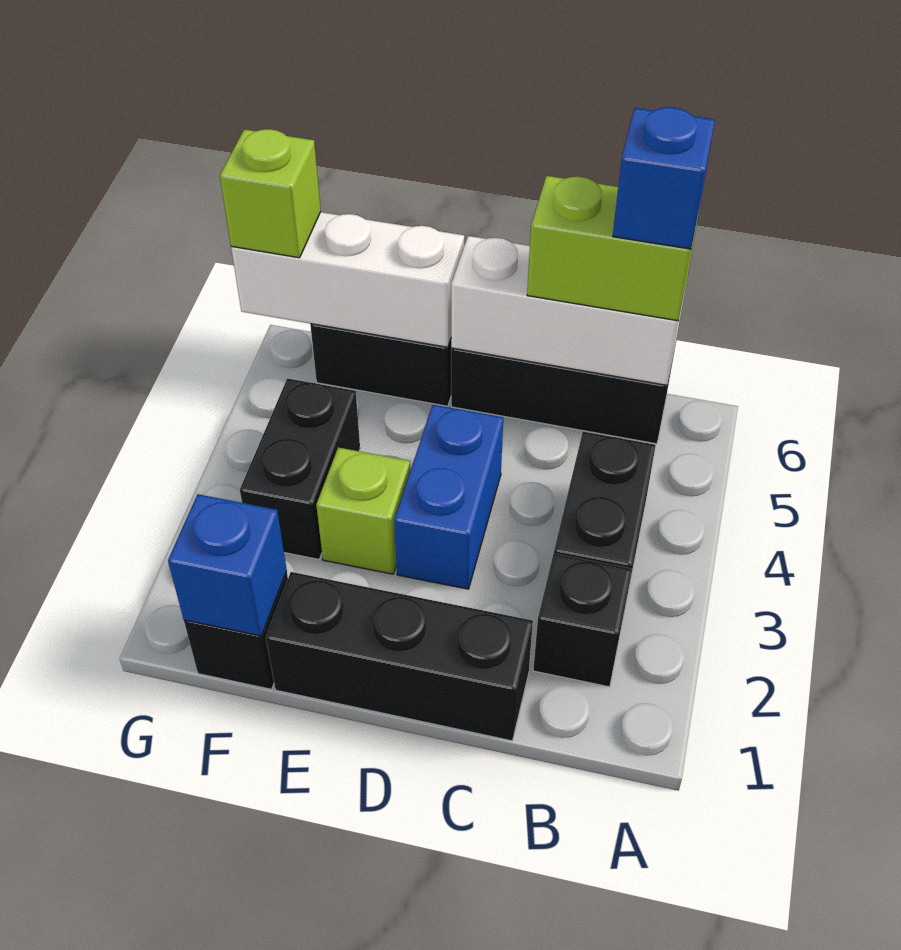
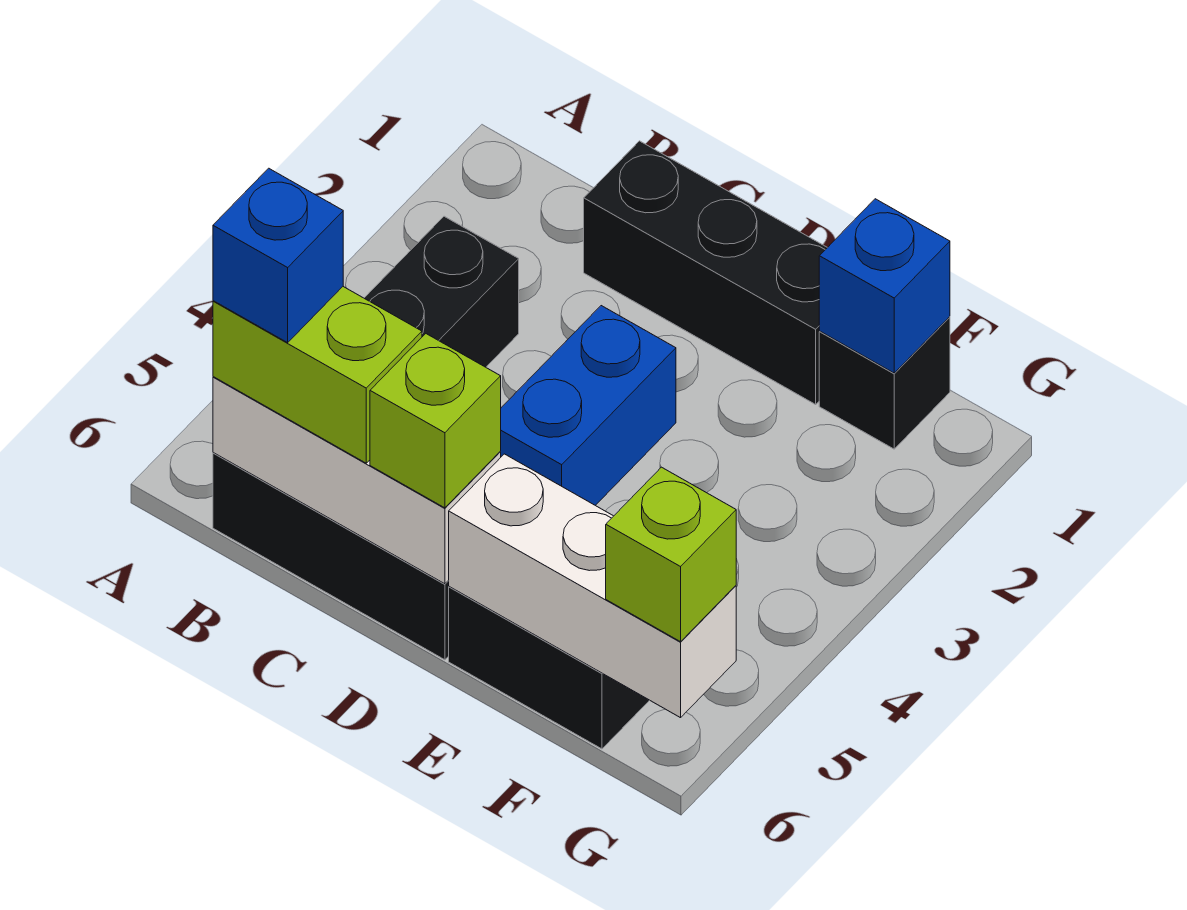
black brick B2 level 1 -> none
lime brick E3 level 1 -> lime brick D6 level 3
black brick F3:F4 level 1 -> none

